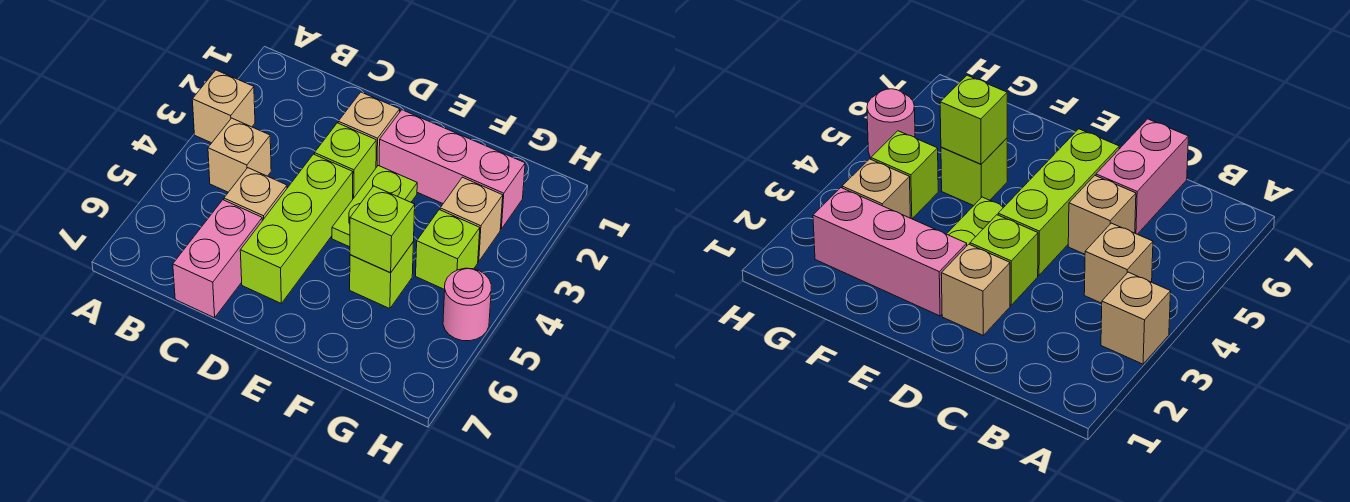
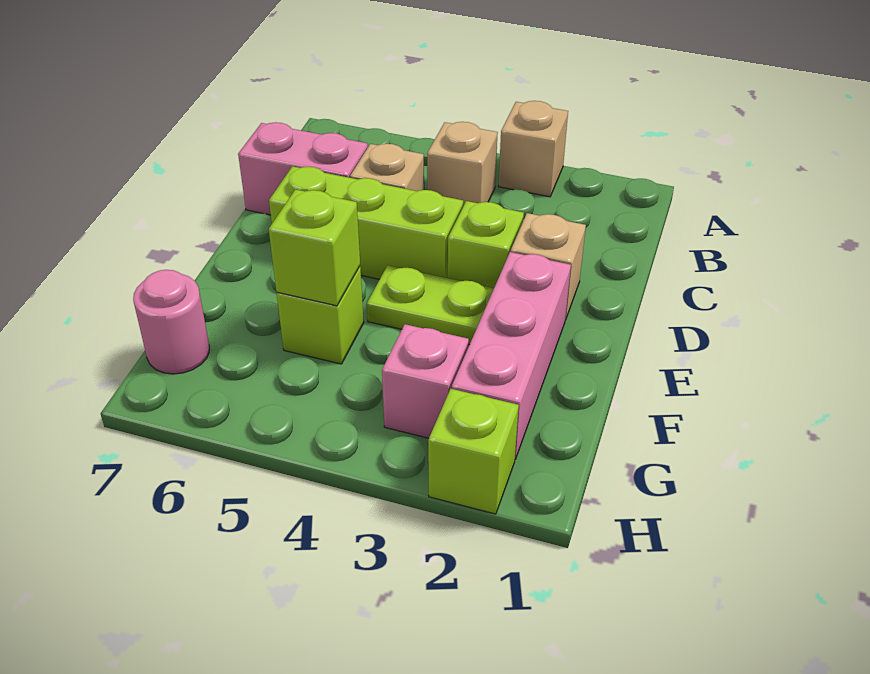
tan brick G3 level 1 -> pink brick G3 level 1
lime brick G4 level 1 -> lime brick H2 level 1
pink round brick H5 level 1 -> pink round brick G7 level 1

